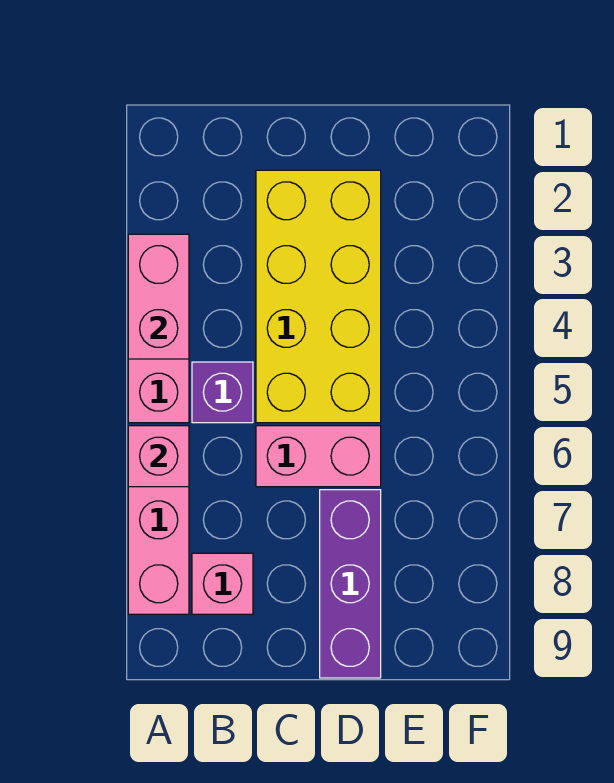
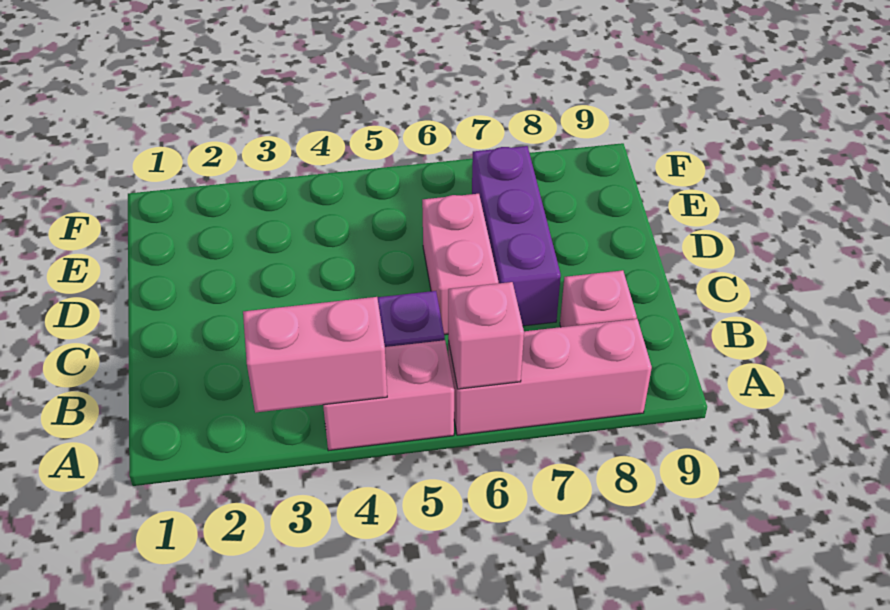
yellow brick C2:D5 level 1 -> none
purple brick D7:D9 level 1 -> purple brick C7:E7 level 1

